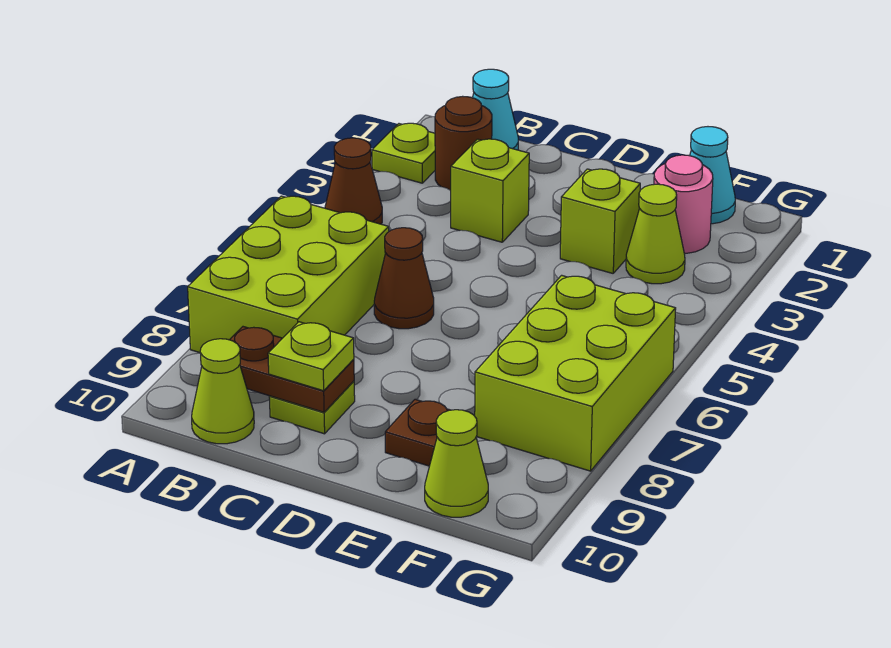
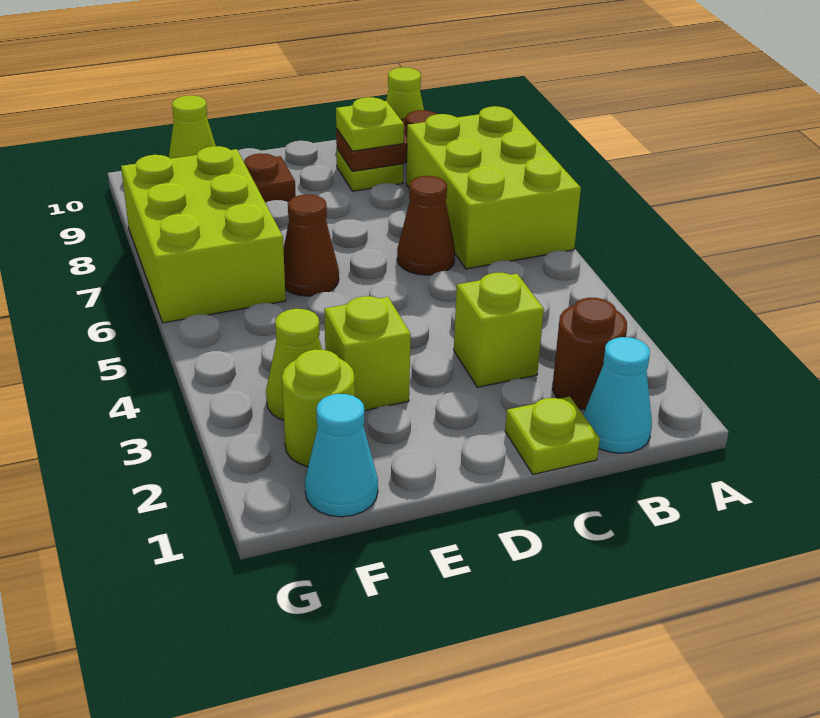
lime plate A2 level 1 -> lime plate C1 level 1
brown cone A4 level 1 -> brown cone E6 level 1
pink round brick F2 level 1 -> lime round brick F2 level 1

